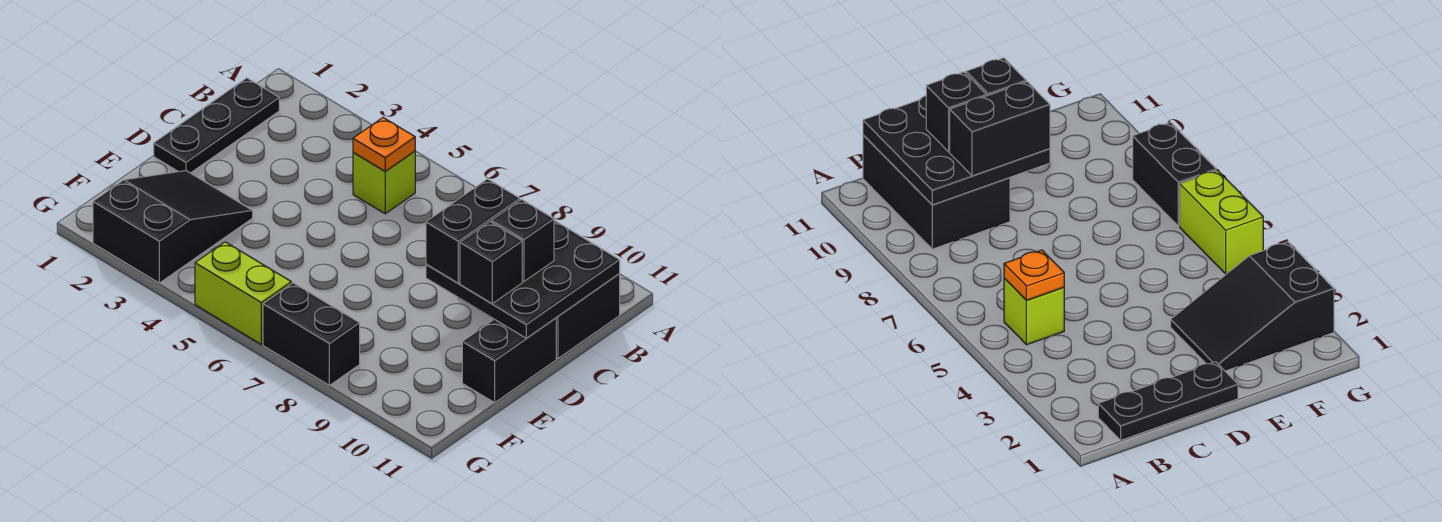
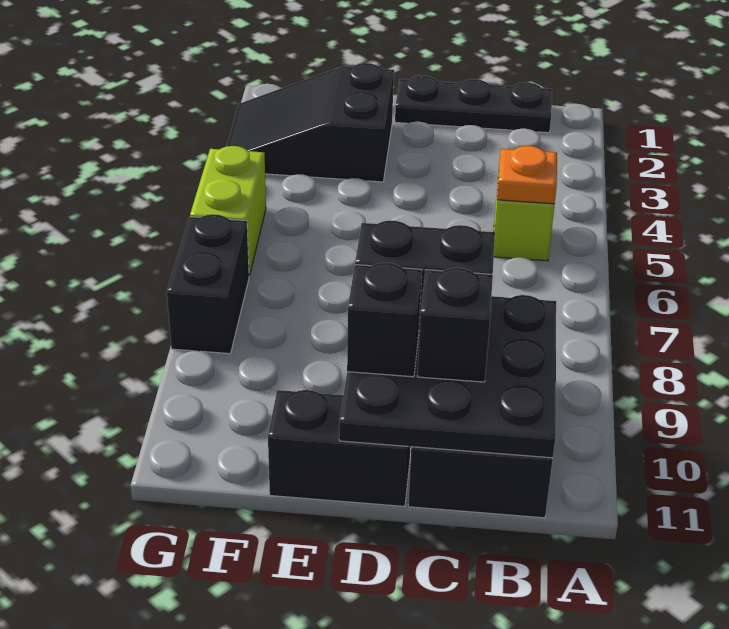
black slope E2:G3 level 1 top G -> black slope E2:G3 level 1 top E

